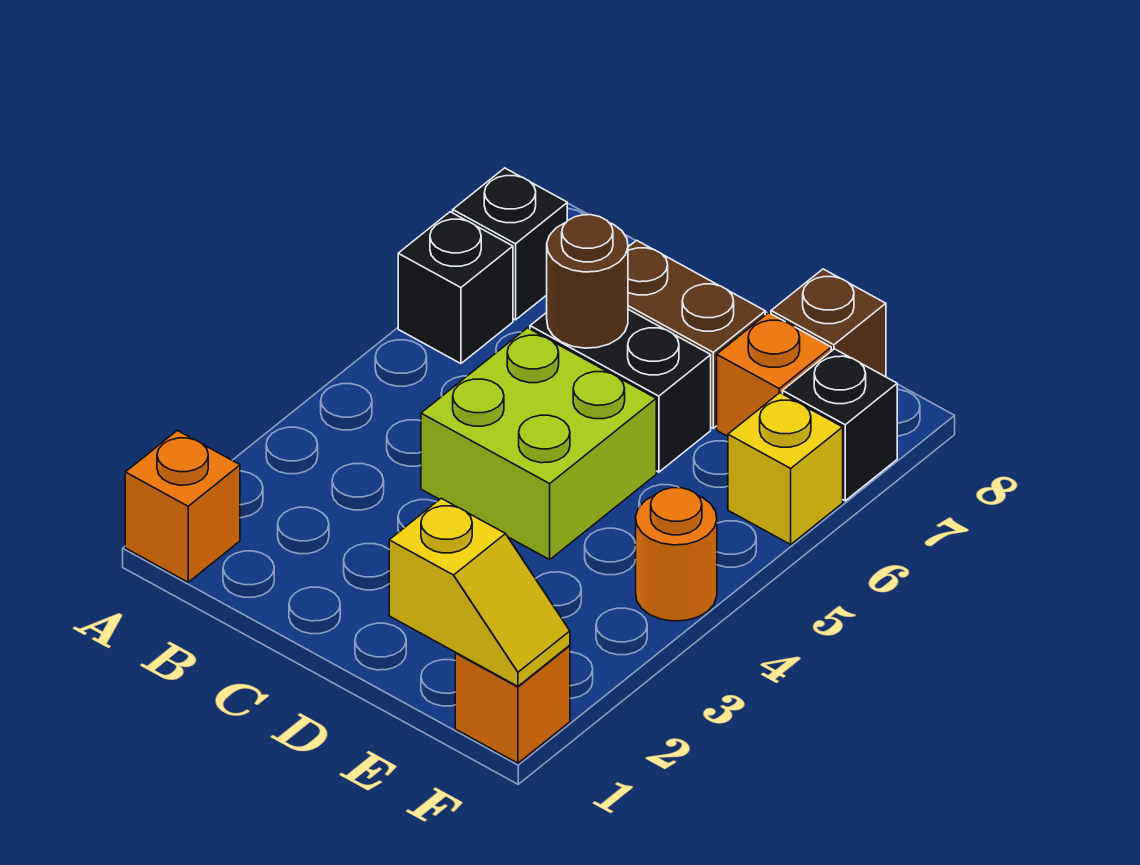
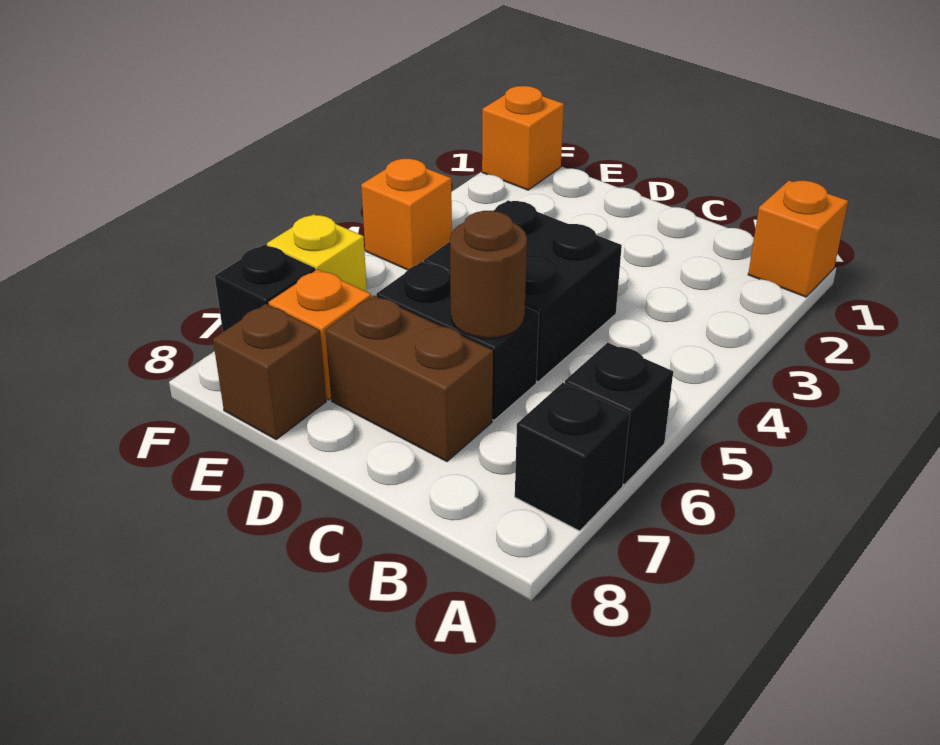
lime brick C4:D5 level 1 -> black brick C4:D5 level 1
yellow slope E1:F1 level 2 top E -> none
orange round brick F4 level 1 -> orange brick F4 level 1

